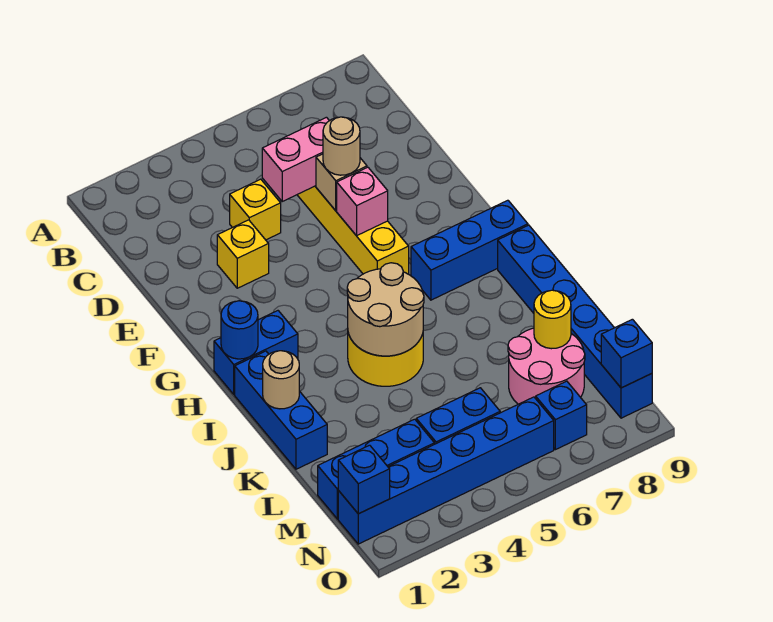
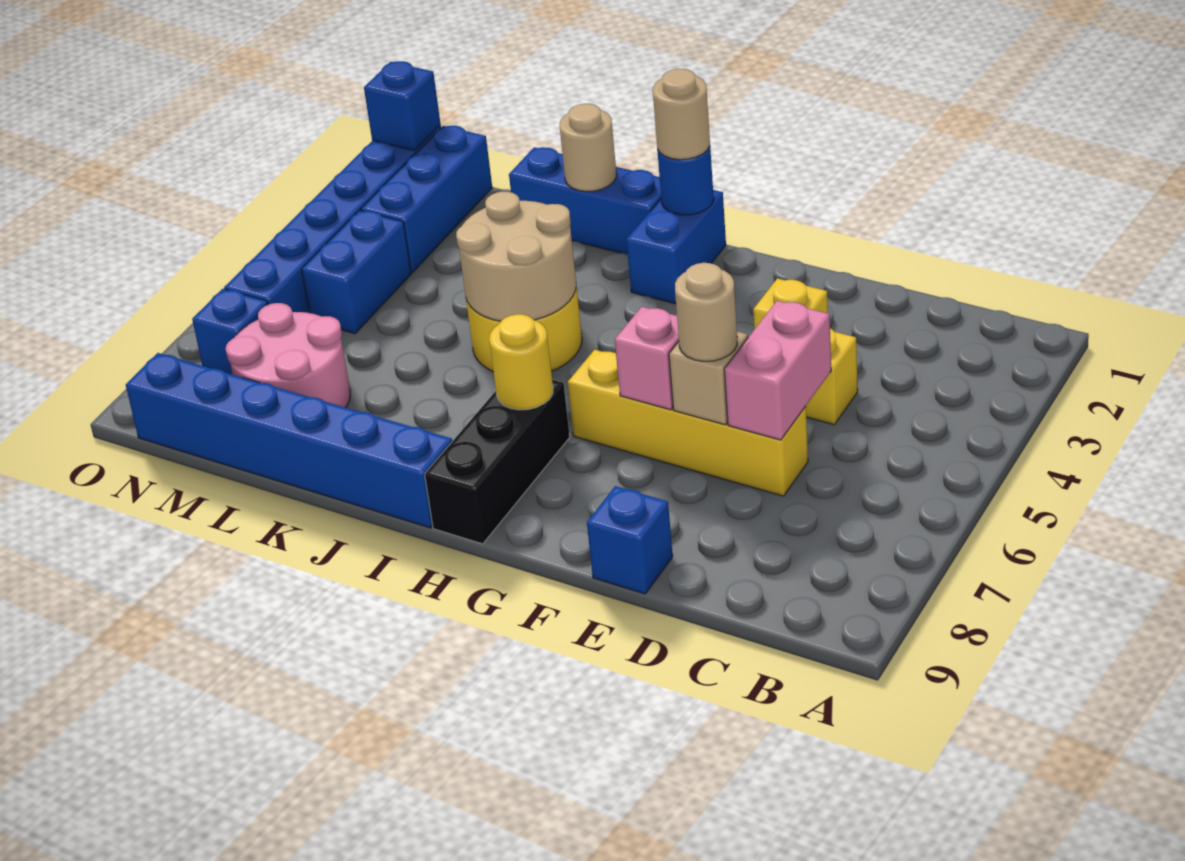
none -> tan round brick H1 level 3
blue brick H7:H9 level 1 -> black brick H7:H9 level 1
yellow round brick L8 level 2 -> yellow round brick H7 level 2
blue brick N9 level 2 -> blue brick E9 level 1

